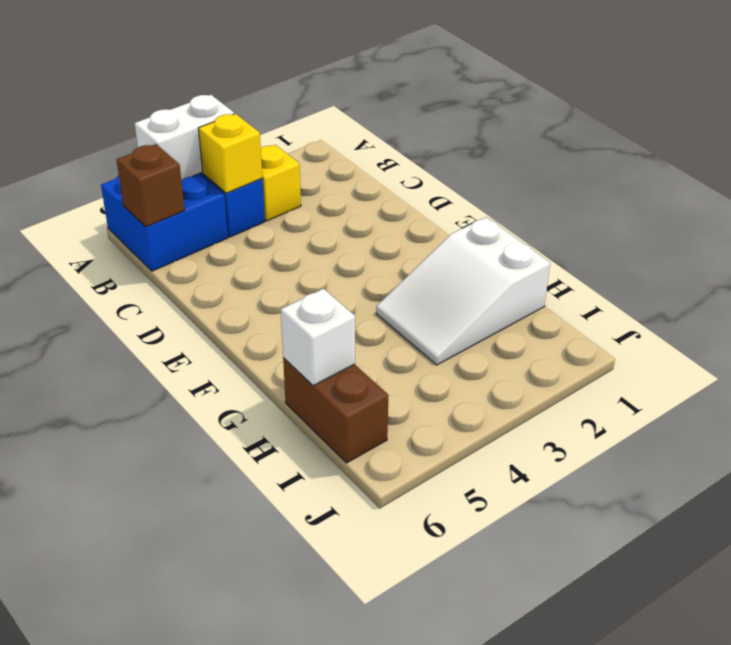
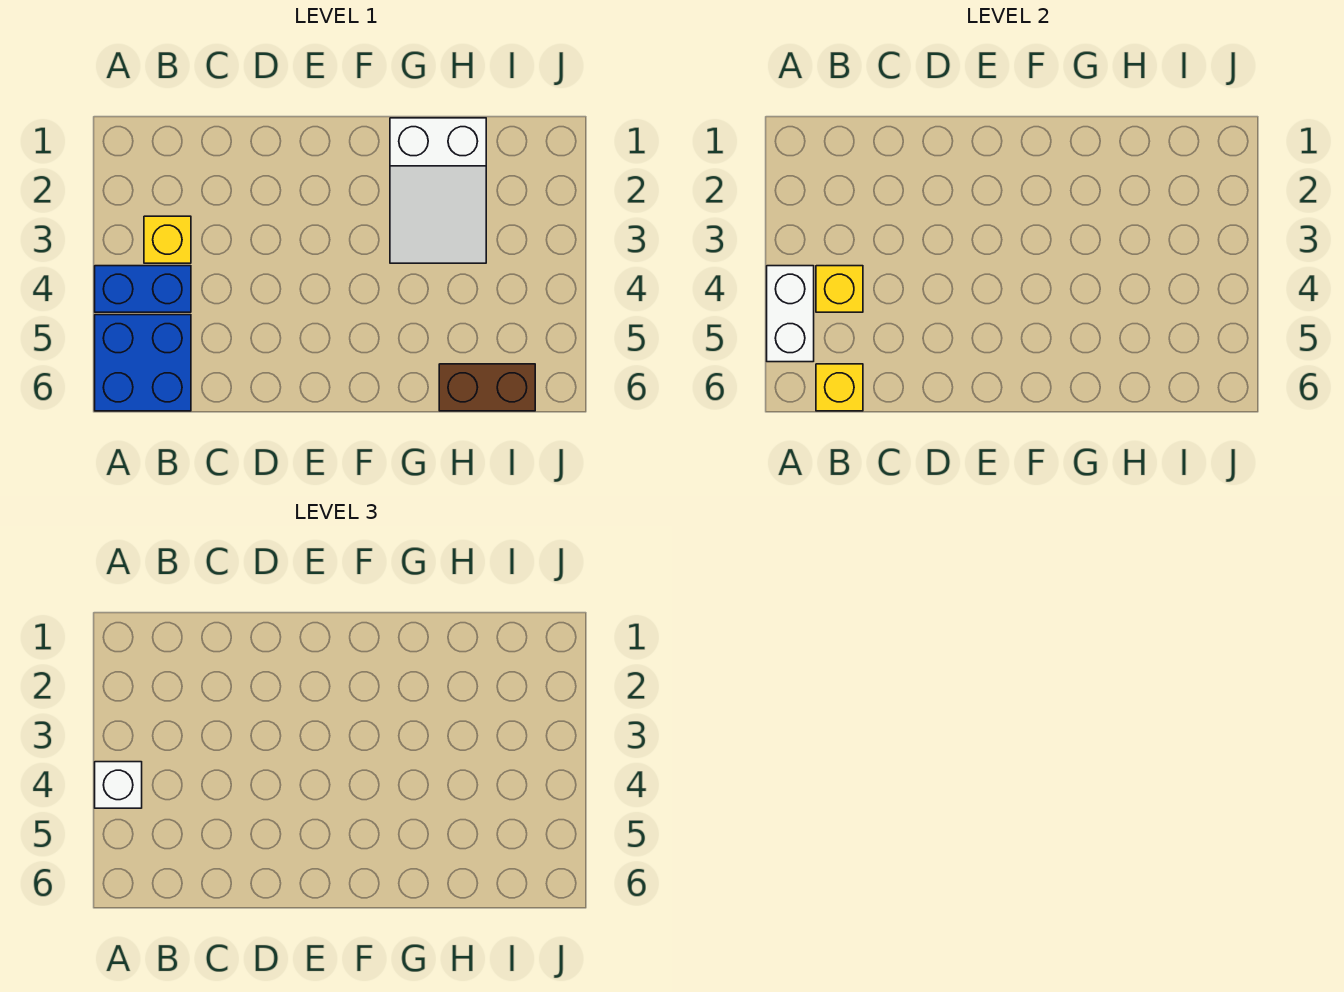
brown brick B6 level 2 -> yellow brick B6 level 2
white brick H6 level 2 -> white brick A4 level 3

